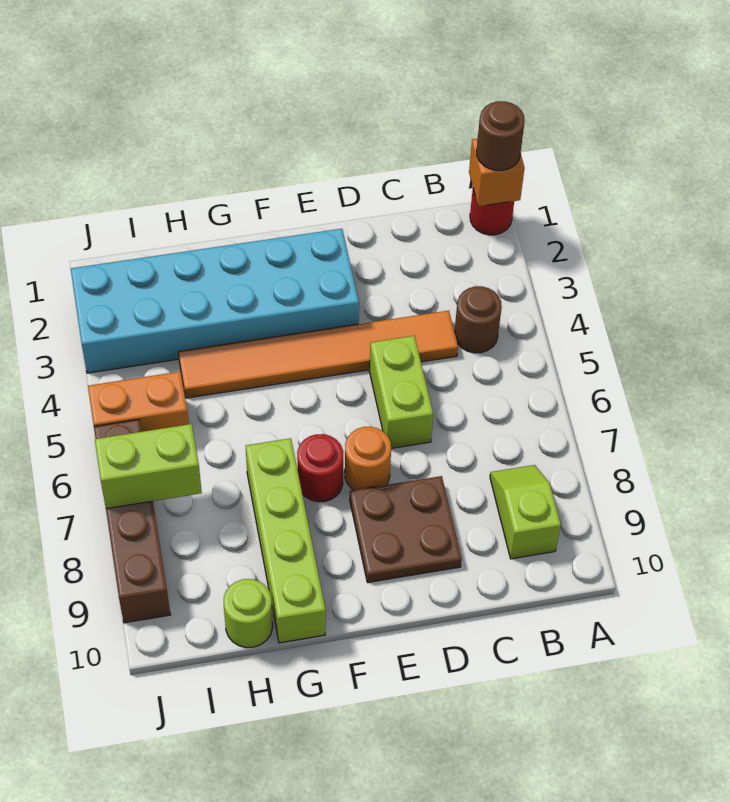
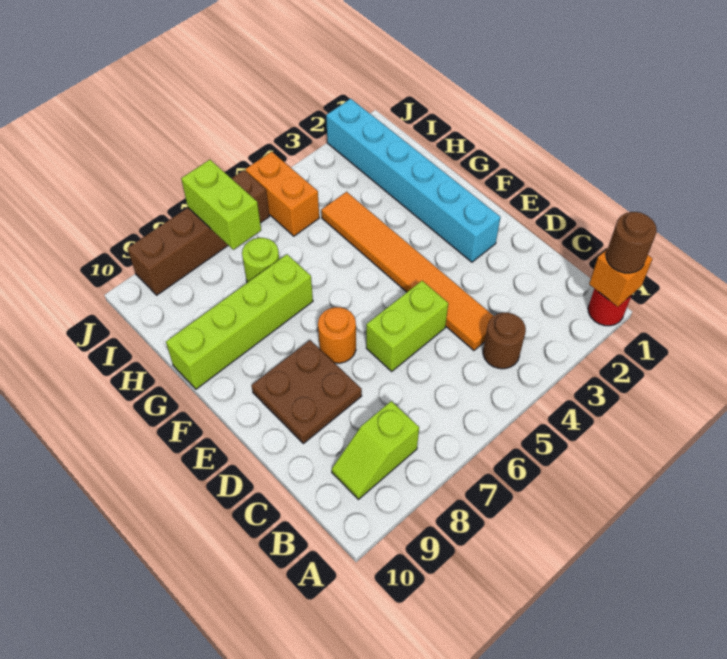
lime slope B8:B9 level 1 top 9 -> lime slope B8:B9 level 1 top 8
cyan brick E2:J3 level 1 -> cyan brick E2:J2 level 1
red round brick F7 level 1 -> none
lime round brick H10 level 1 -> lime round brick H7 level 1

